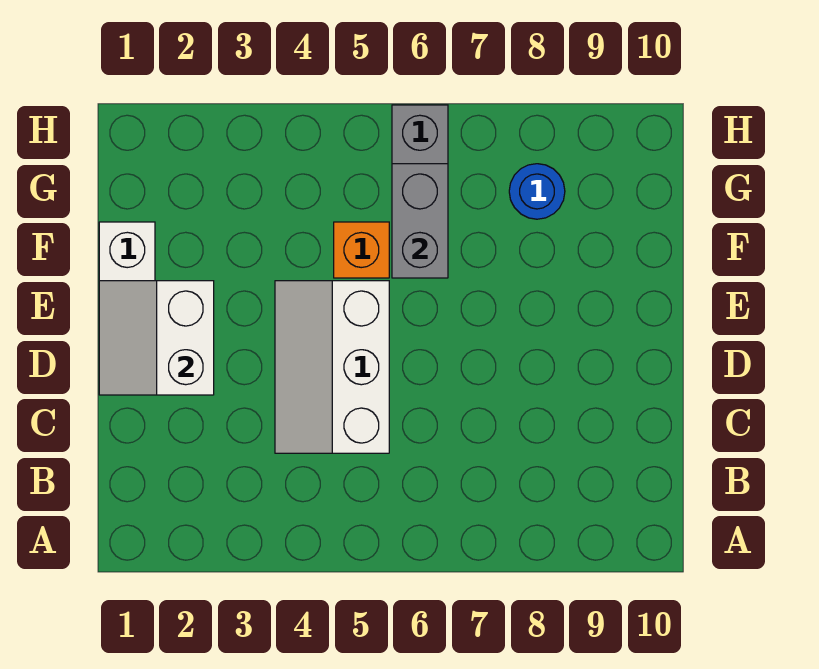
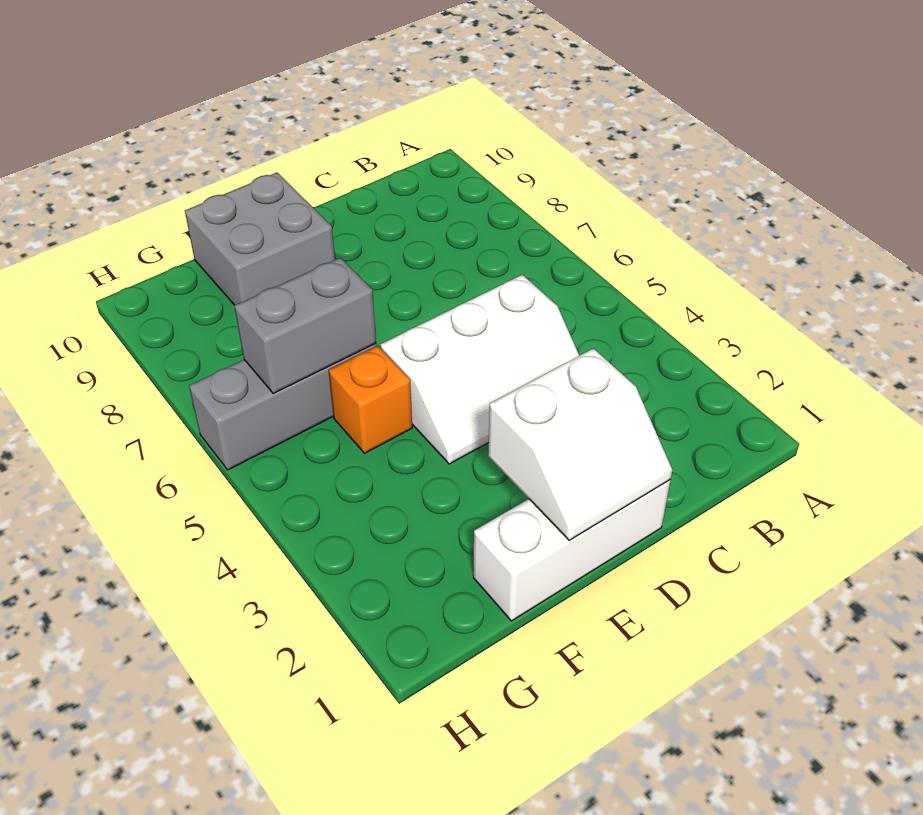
none -> grey brick E9:F10 level 1
blue round brick G8 level 1 -> none

